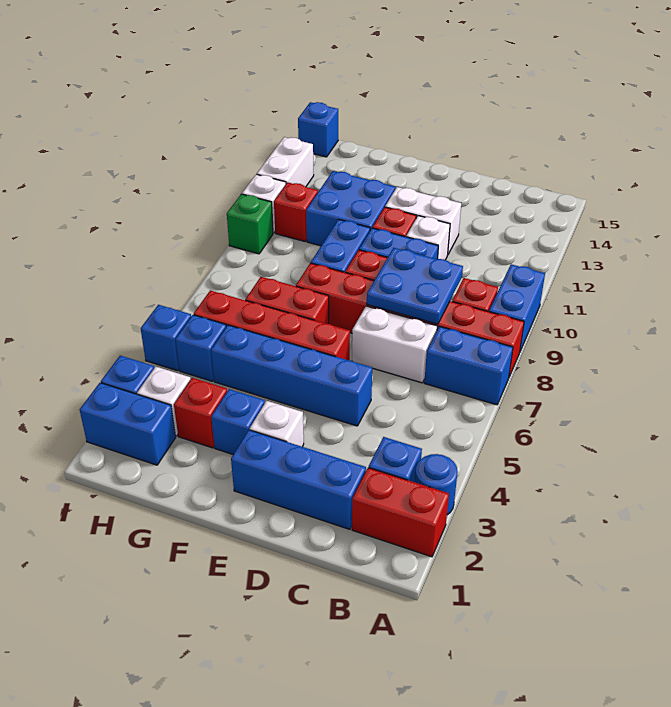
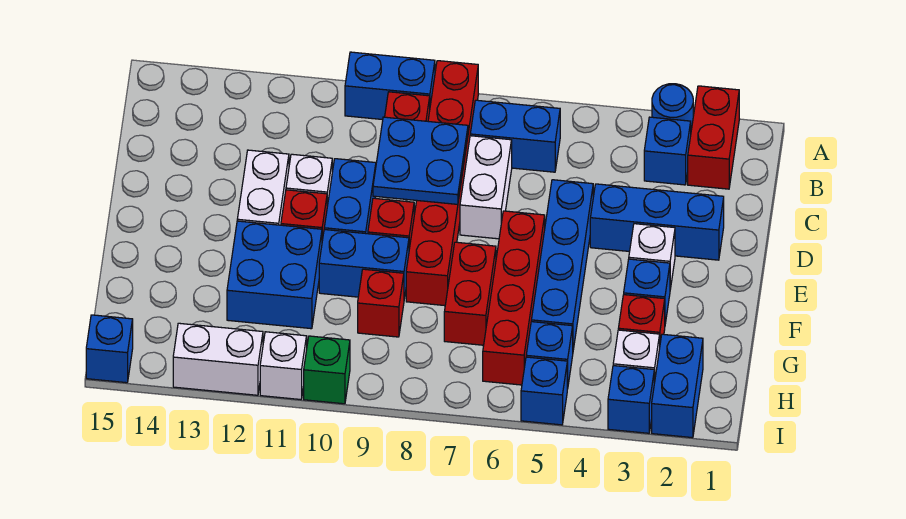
blue brick A7:B7 level 1 -> blue brick B6:B7 level 1
blue brick C2:E2 level 1 -> blue brick D2:D4 level 1
red brick H11 level 1 -> red brick G9 level 1

